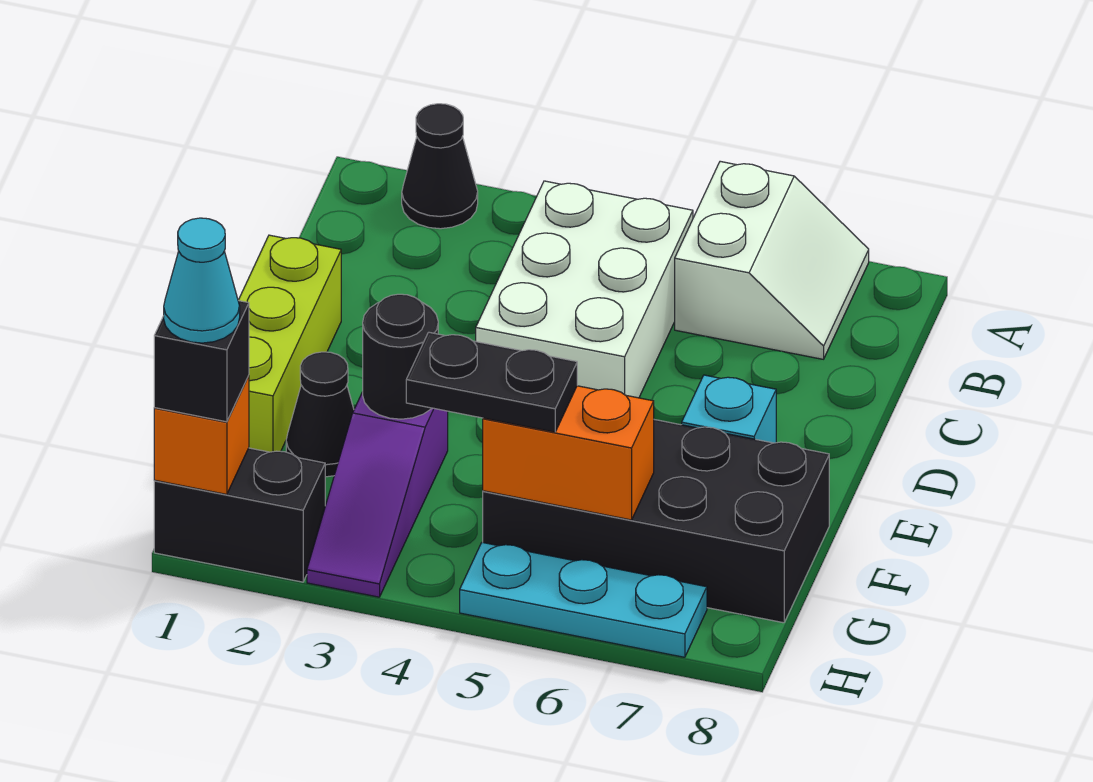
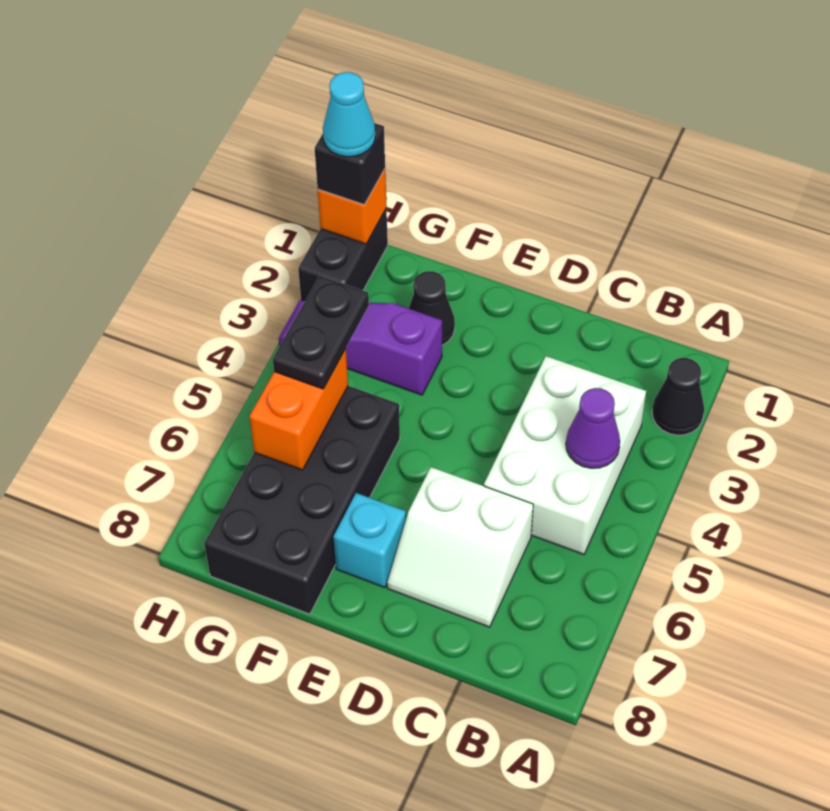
white slope A6:B7 level 1 top 6 -> white slope C6:D7 level 1 top 6
white brick B4:D5 level 1 -> white brick B3:C5 level 1
none -> purple cone B4 level 2
lime brick D1:F1 level 1 -> none
black round brick F3 level 2 -> none
cyan plate H5:H7 level 1 -> none

